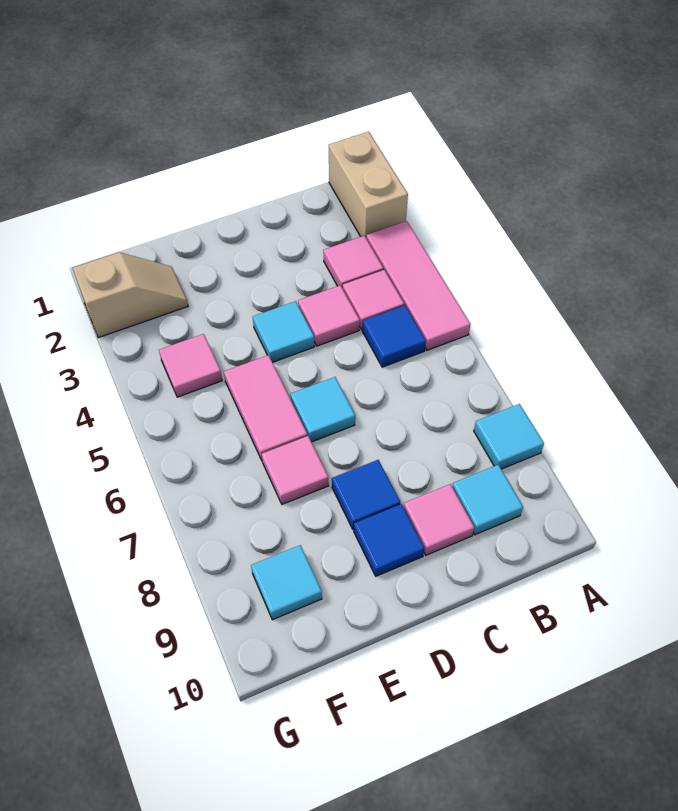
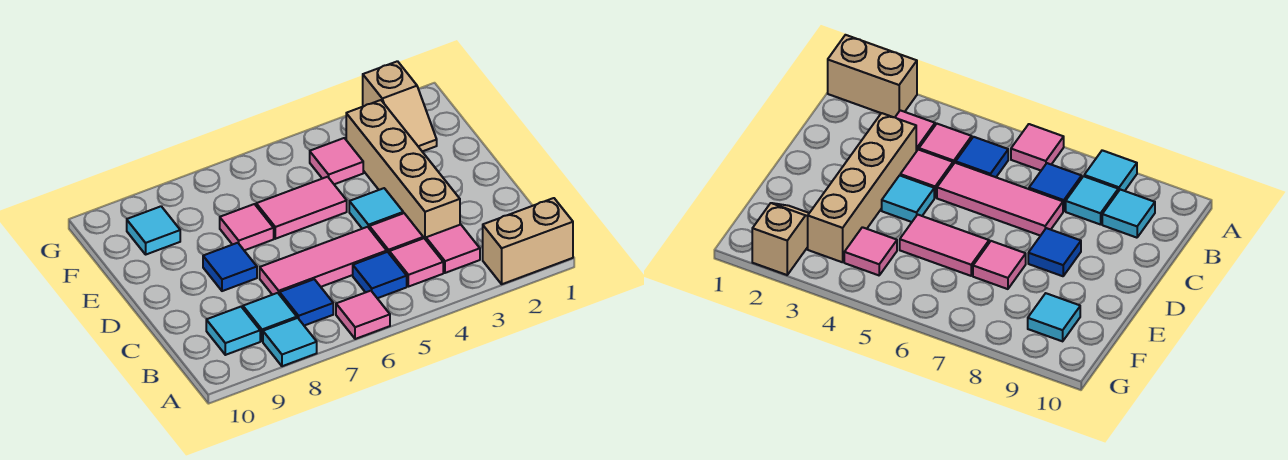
pink tile A3:A5 level 1 -> pink tile C5:C7 level 1
none -> tan brick C3:F3 level 1
pink tile C9 level 1 -> pink tile A6 level 1
cyan tile D6 level 1 -> cyan tile B8 level 1
blue tile D9 level 1 -> blue tile B7 level 1

